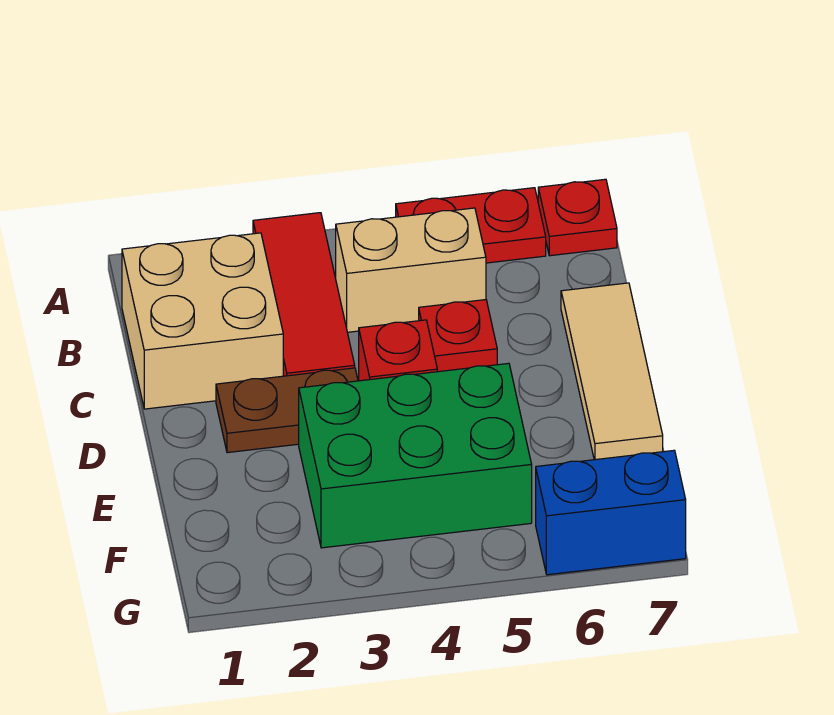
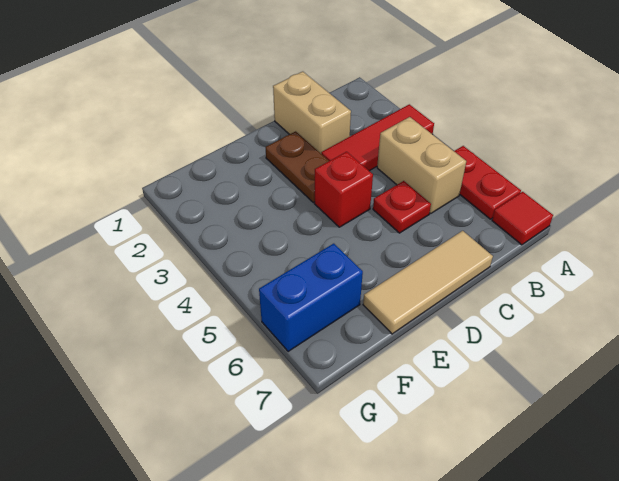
red plate A7 level 1 -> red tile A7 level 1
tan brick B1:C2 level 1 -> tan brick C1:C2 level 1
green brick E3:F5 level 1 -> none
blue brick G6:G7 level 1 -> blue brick F6:G6 level 1

